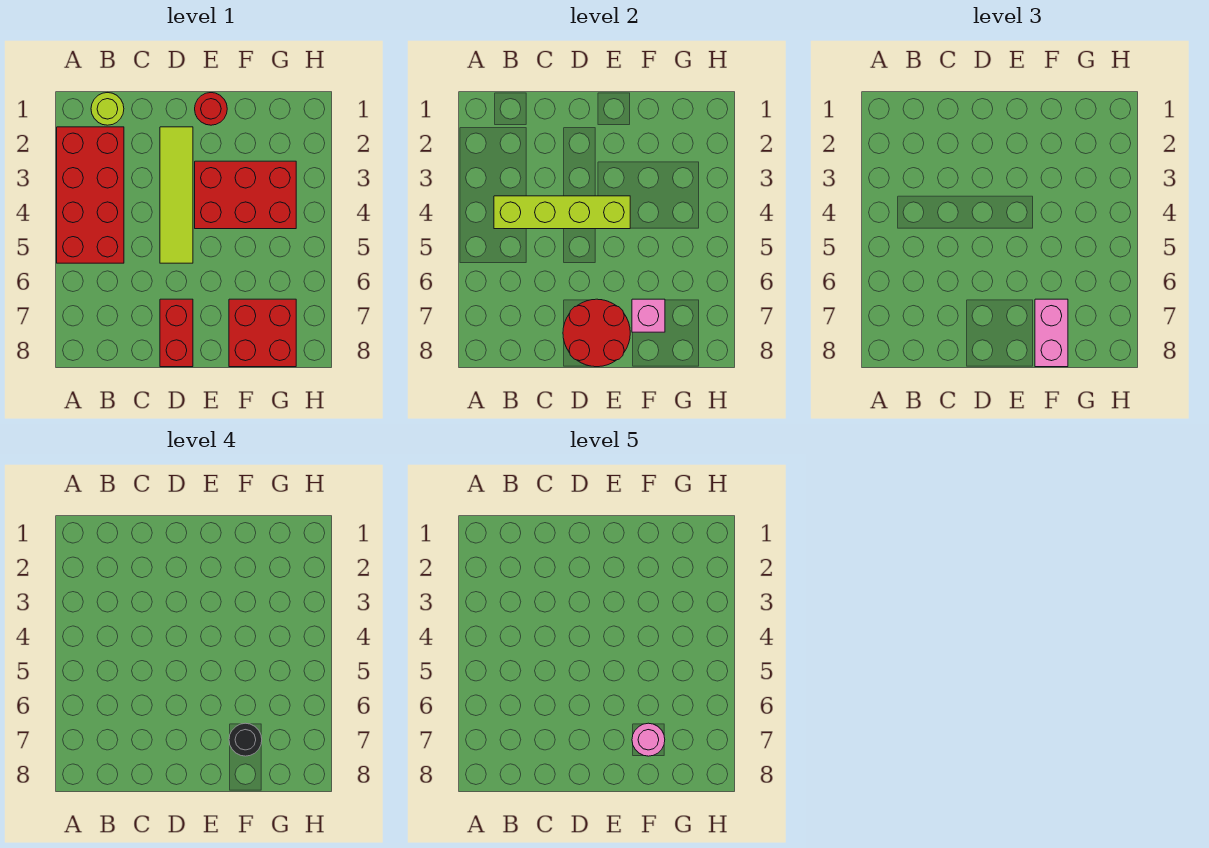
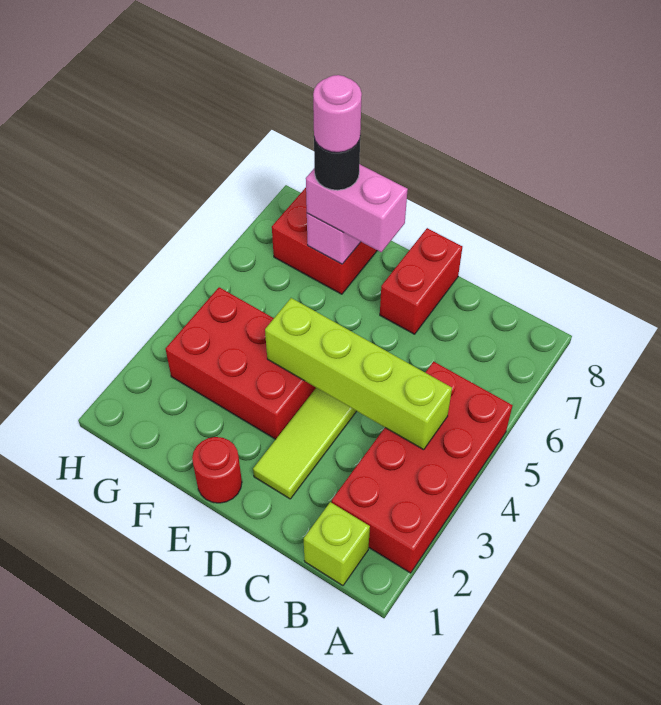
lime round brick B1 level 1 -> lime brick B1 level 1
red round brick D7:E8 level 2 -> none
pink brick F7:F8 level 3 -> pink brick E7:F7 level 3

